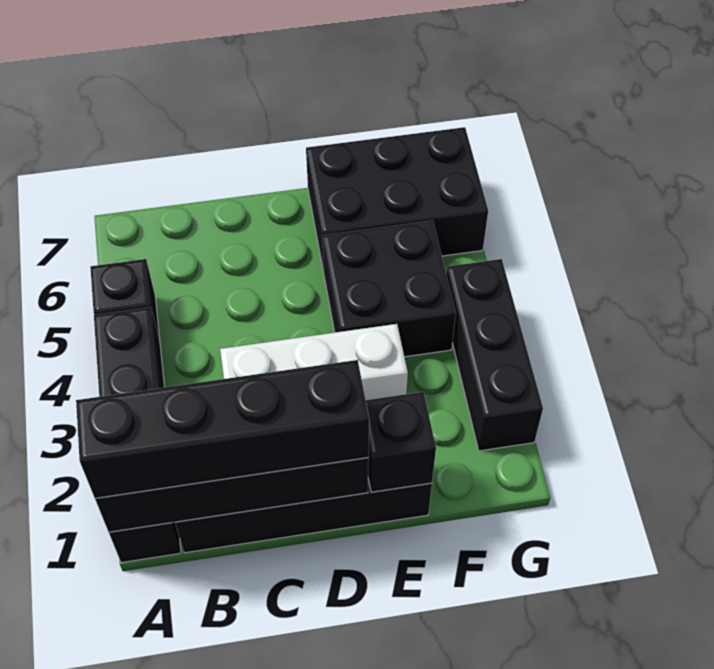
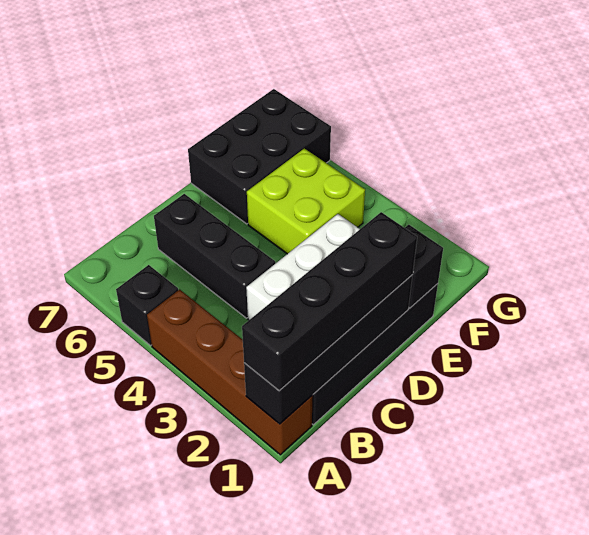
black brick A1:A4 level 1 -> brown brick A1:A4 level 1
black brick E4:F5 level 1 -> lime brick E4:F5 level 1
black brick G2:G4 level 1 -> black brick C4:C6 level 1

